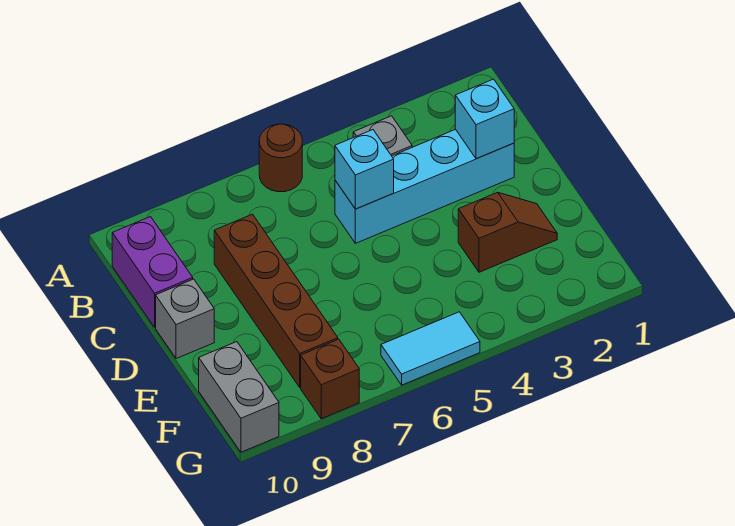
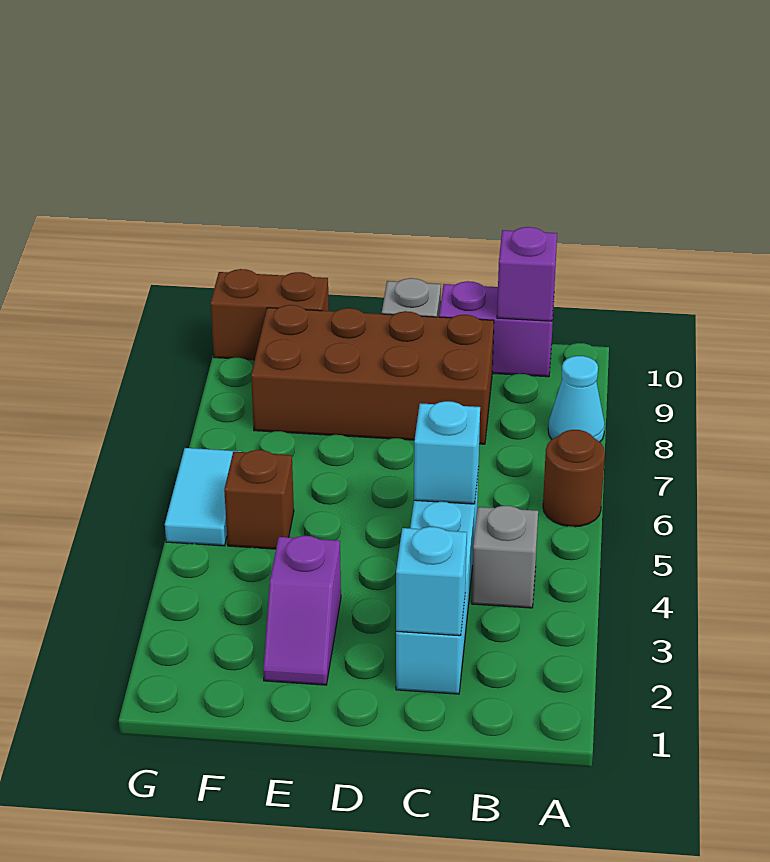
none -> cyan cone A8 level 1
none -> purple brick B10 level 2
brown brick C8:F8 level 1 -> brown brick C8:F9 level 1
brown slope E2:E3 level 1 top 3 -> purple slope E2:E3 level 1 top 3
grey brick F10:G10 level 1 -> brown brick F10:G10 level 1
brown brick G8 level 1 -> brown brick F5 level 1

